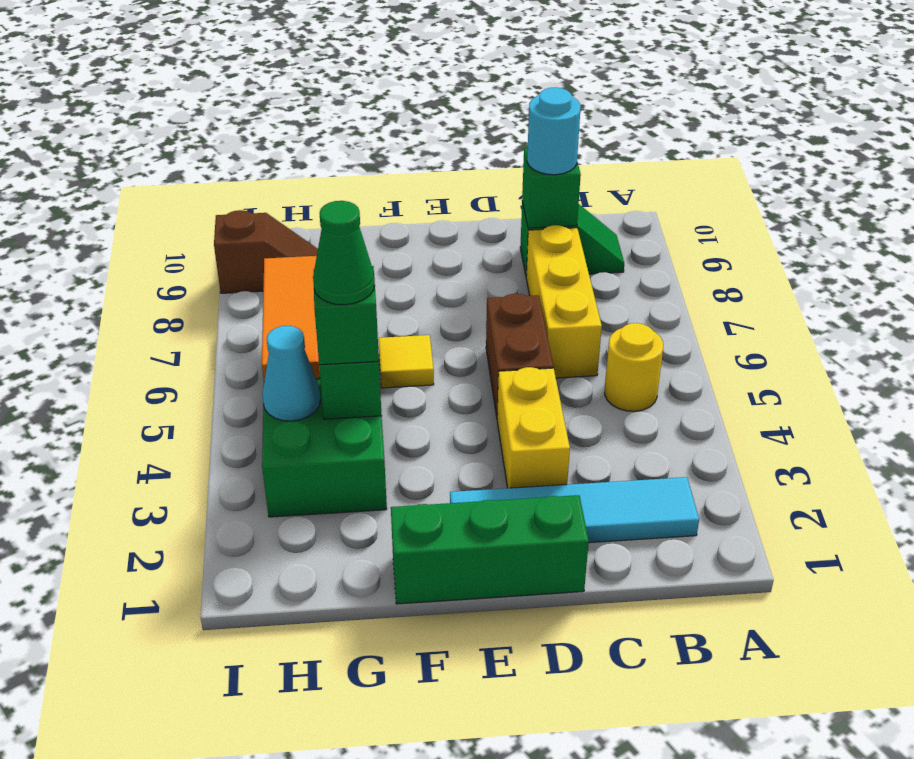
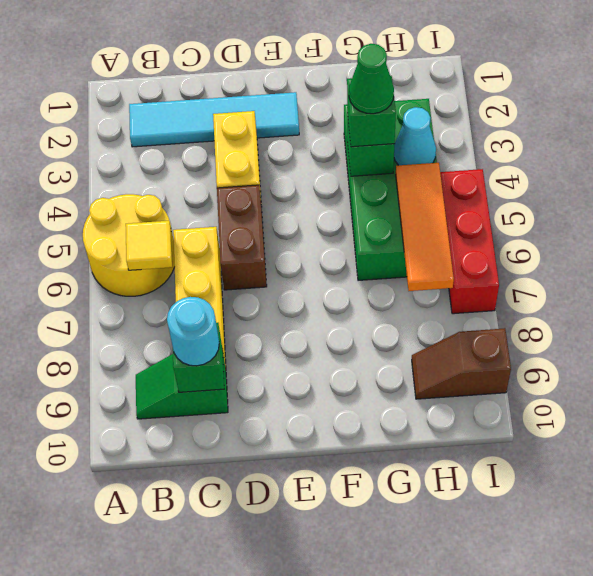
yellow round brick B5 level 1 -> yellow round brick A5:B6 level 1
green brick D1:F1 level 1 -> none
yellow tile F6 level 1 -> yellow tile B6 level 2
none -> red brick I5:I7 level 1

